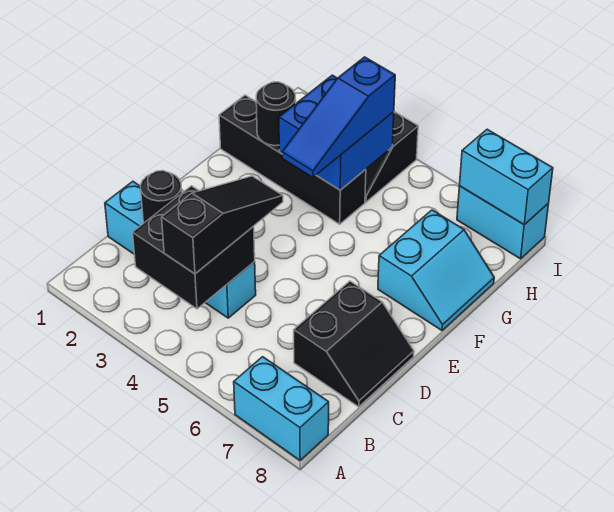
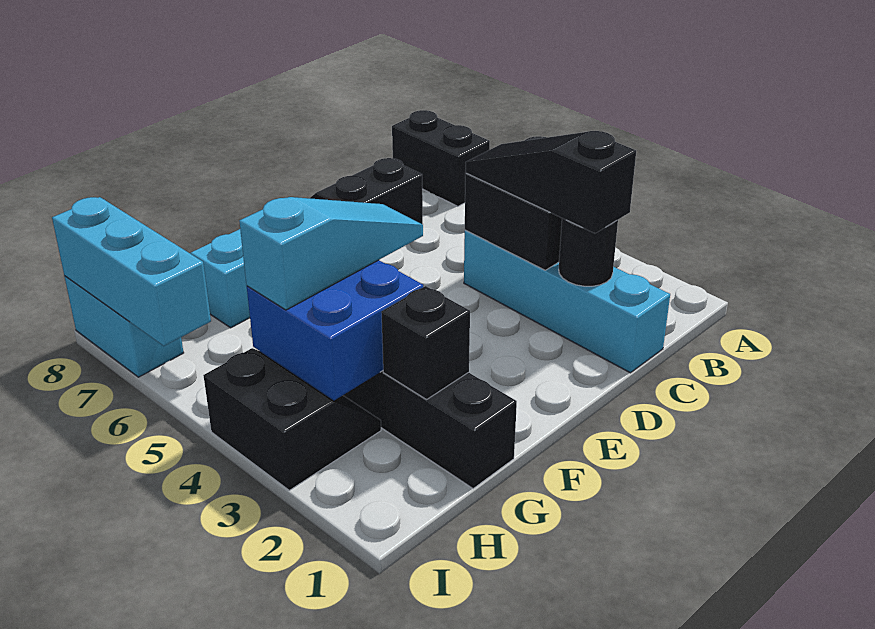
cyan brick A7:A8 level 1 -> black brick A7:A8 level 1
black slope B4:D4 level 3 top B -> black slope C2:C4 level 3 top 2
blue slope F4:H4 level 3 top H -> cyan slope F4:H4 level 3 top H
black round brick G2 level 2 -> black brick G2 level 2
cyan brick I7:I8 level 2 -> cyan brick I6:I8 level 2

